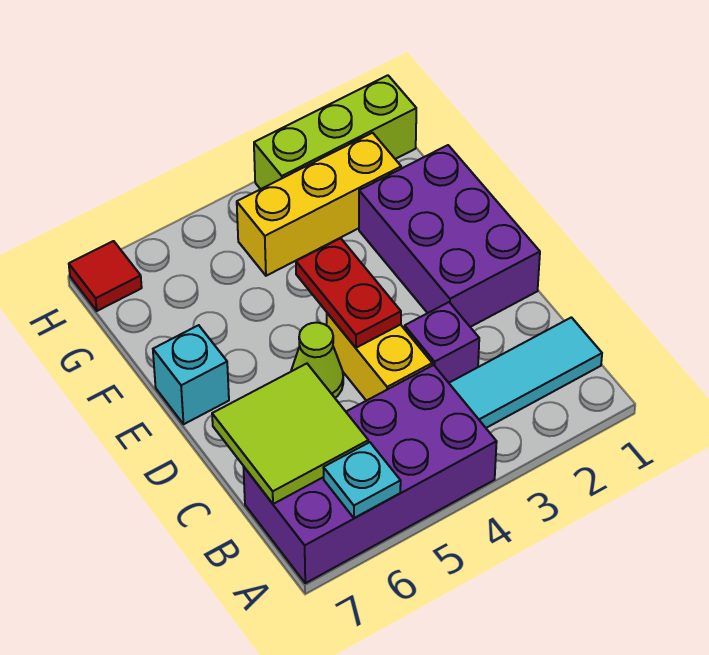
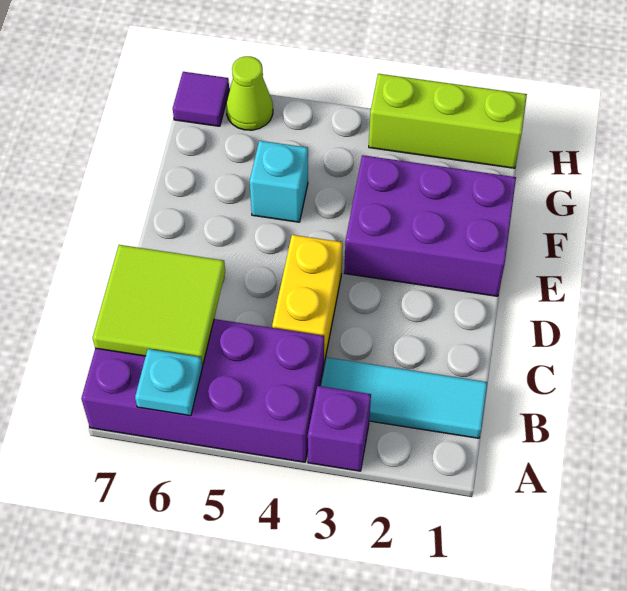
purple brick C3 level 1 -> purple brick A3 level 1
purple brick D1:F2 level 1 -> purple brick E1:F3 level 1
red plate D4:E4 level 2 -> none
lime cone D5 level 1 -> lime cone H6 level 1
cyan brick E7 level 1 -> cyan brick F5 level 1
yellow brick G2:G4 level 1 -> none
red tile H7 level 1 -> purple tile H7 level 1

